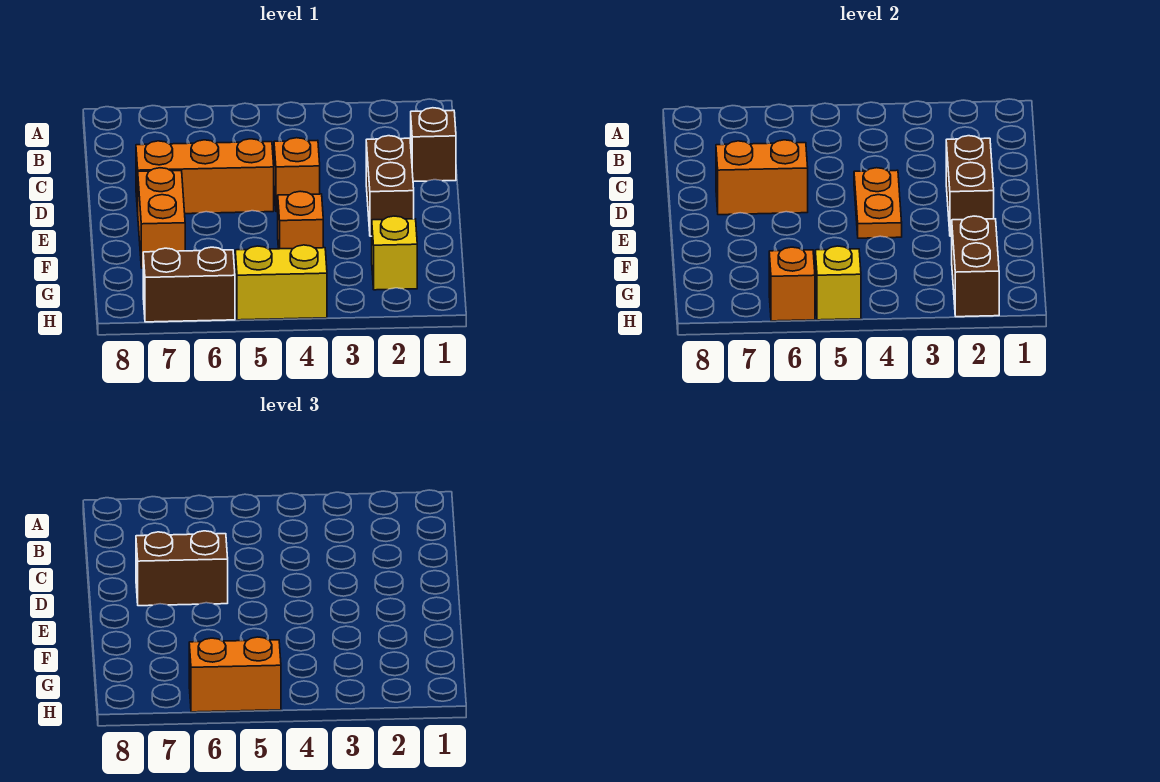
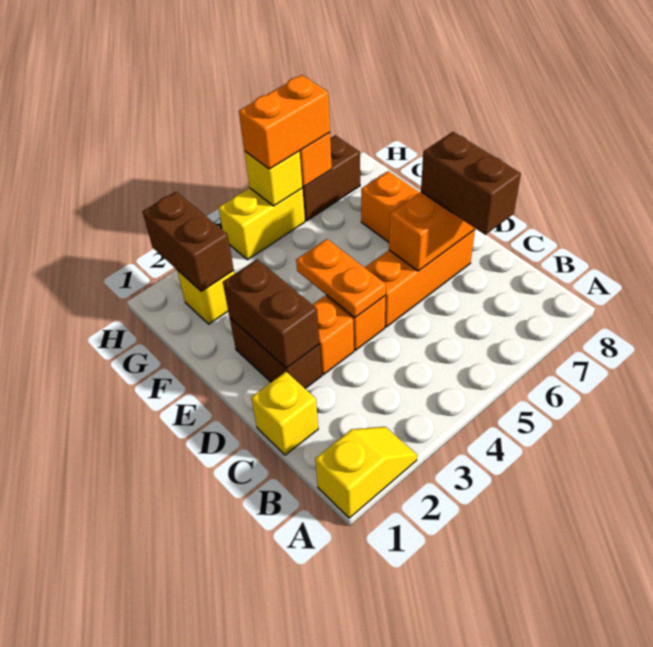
none -> yellow slope A1:A2 level 1 top 1
brown brick C1 level 1 -> yellow brick C1 level 1
brown brick D6:D7 level 3 -> brown brick C7:D7 level 3
orange brick F4 level 1 -> orange brick D3 level 1

